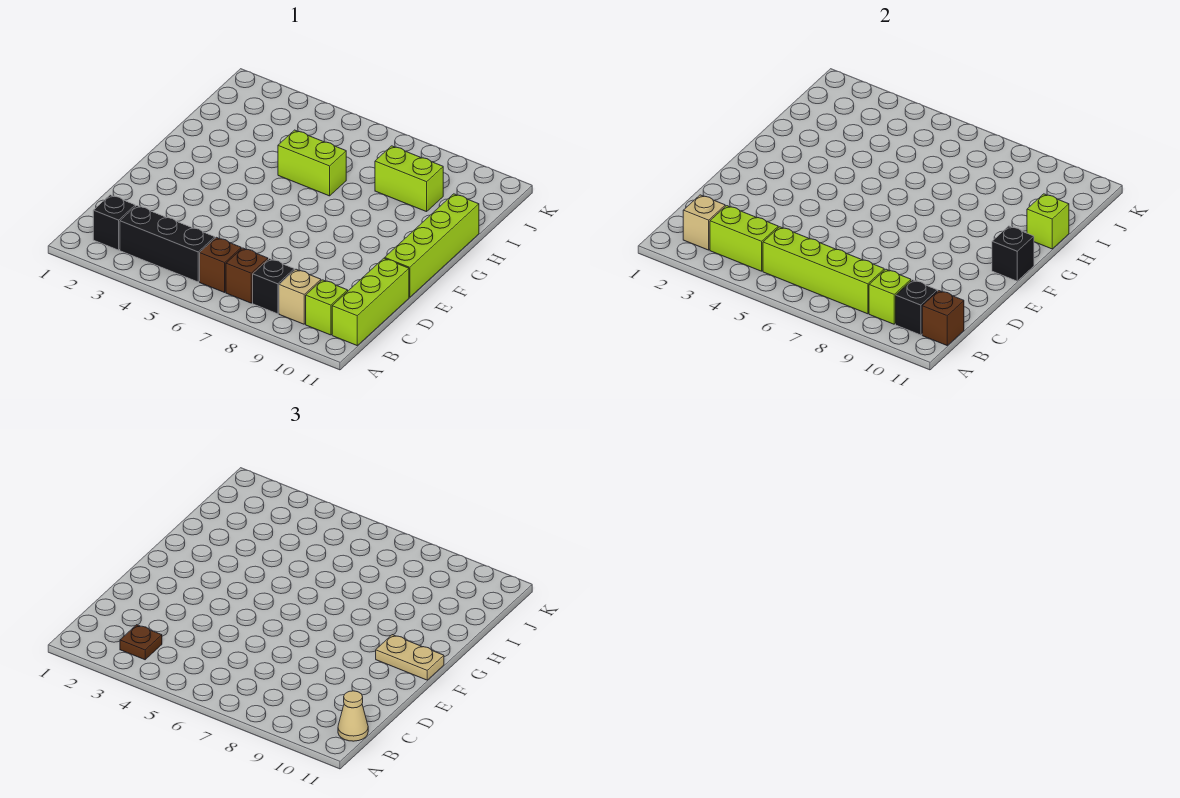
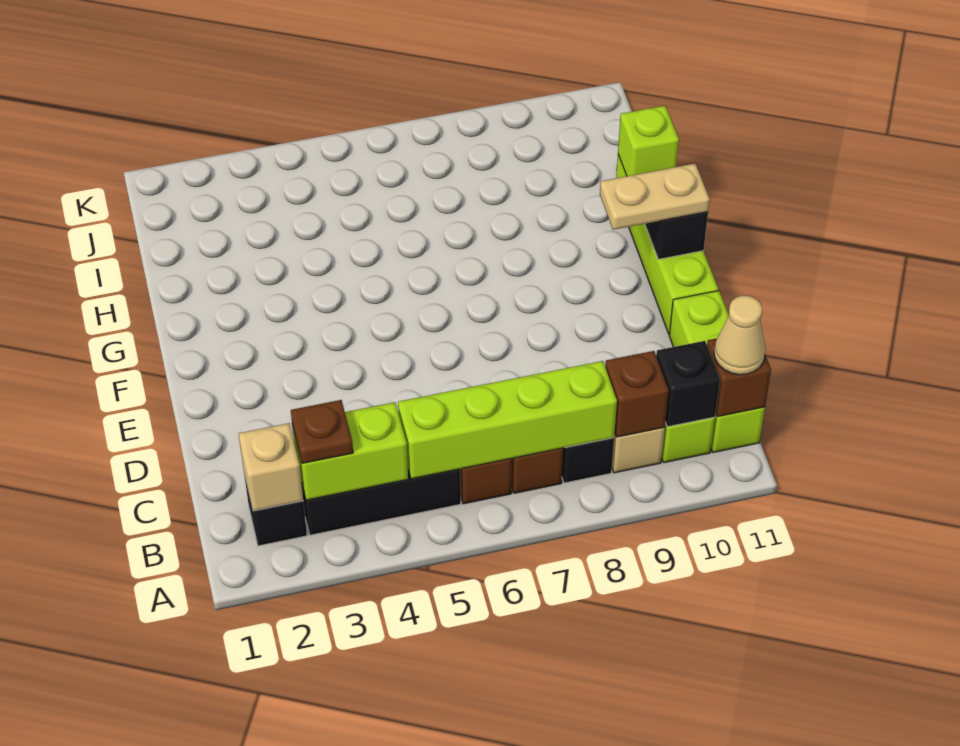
lime brick B9 level 2 -> brown brick B9 level 2
lime brick H5:H6 level 1 -> none
lime brick I8:I9 level 1 -> none

